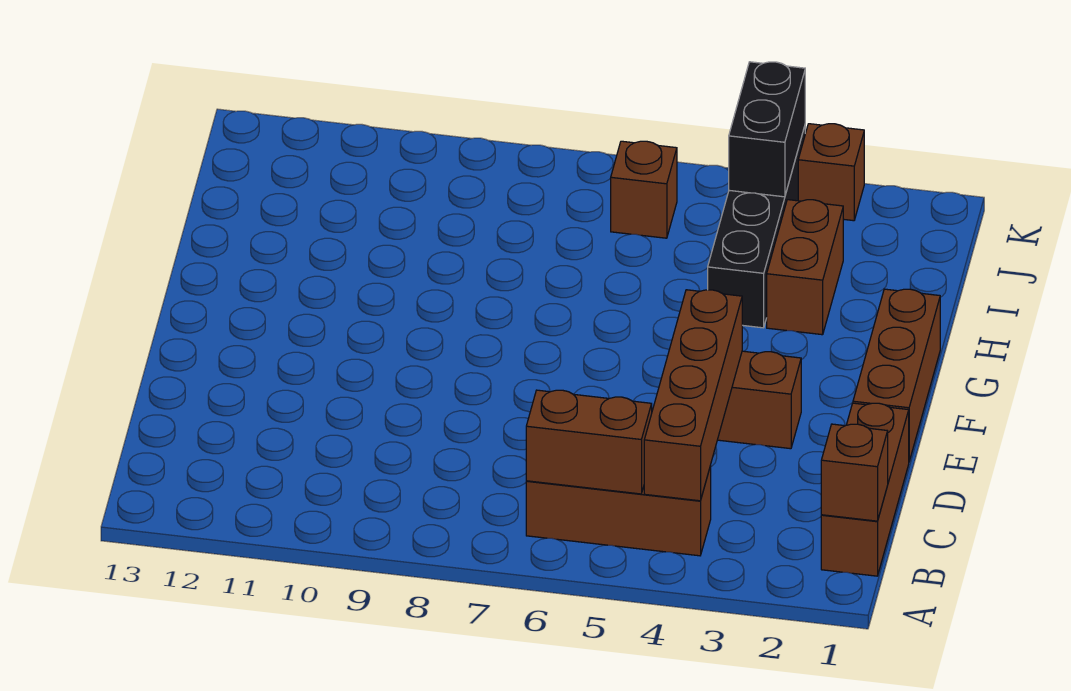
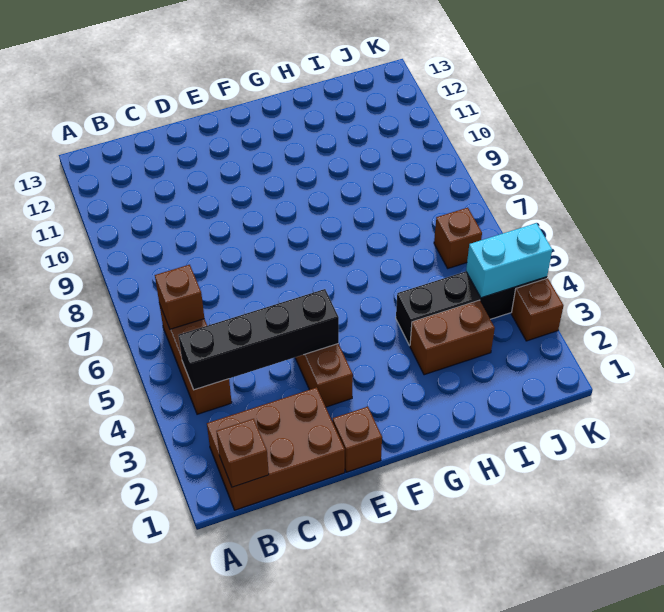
brown brick B1:D1 level 1 -> brown brick B1:D2 level 1
brown brick B4:E4 level 2 -> black brick B4:E4 level 2
brown brick B5:B6 level 2 -> brown brick B6 level 2
brown brick E1:G1 level 1 -> brown brick E1 level 1
black brick J4:K4 level 2 -> cyan brick J4:K4 level 2

